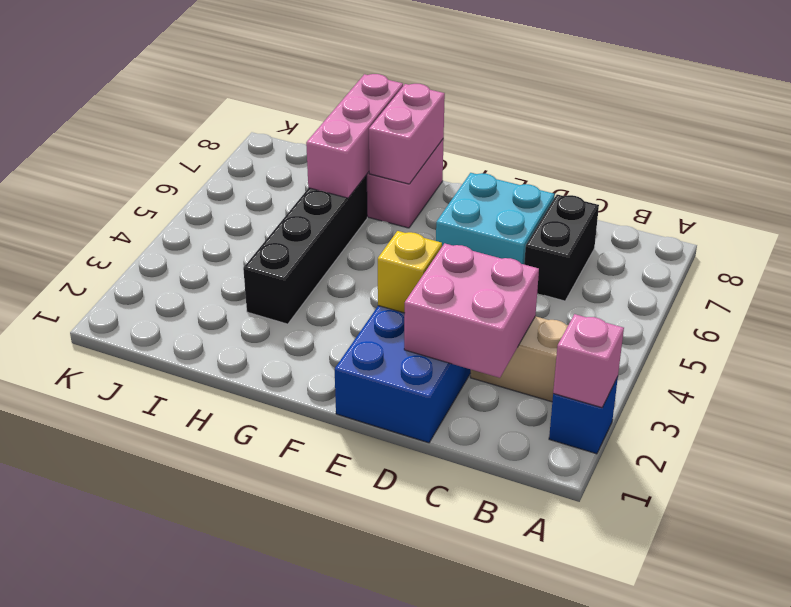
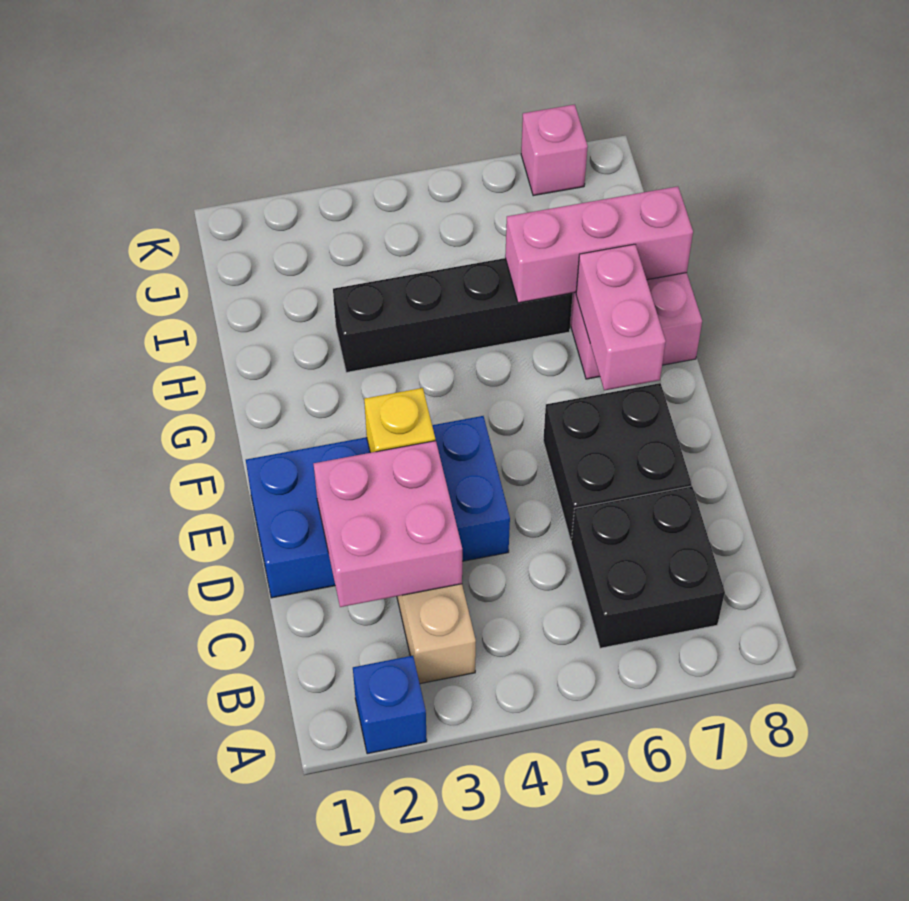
pink brick A2 level 2 -> pink brick K7 level 1
black brick C6:C7 level 1 -> black brick B6:C7 level 1
cyan brick D6:E7 level 1 -> black brick D6:E7 level 1
pink brick G7:G8 level 2 -> pink brick F7:G7 level 2

